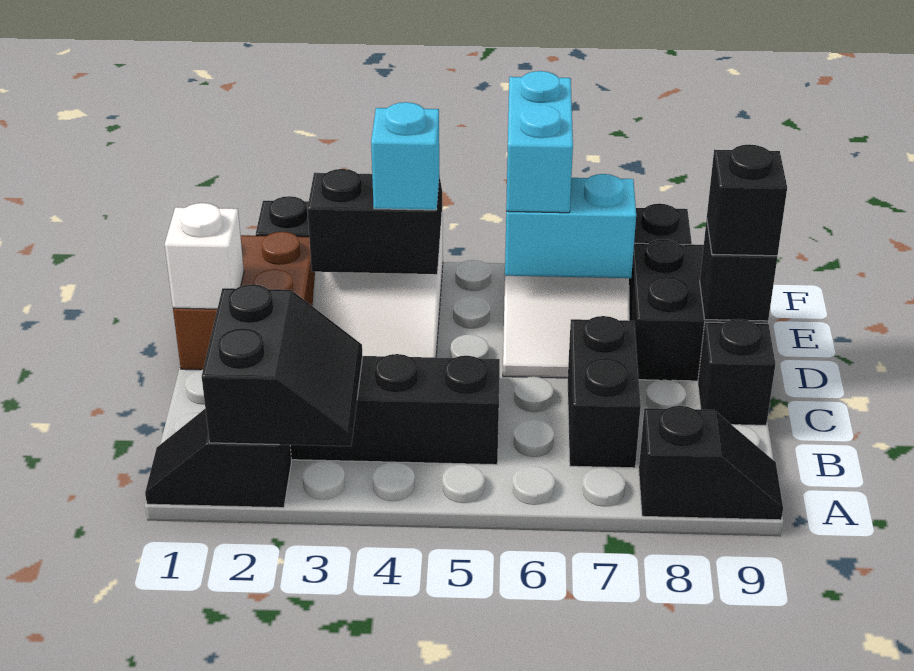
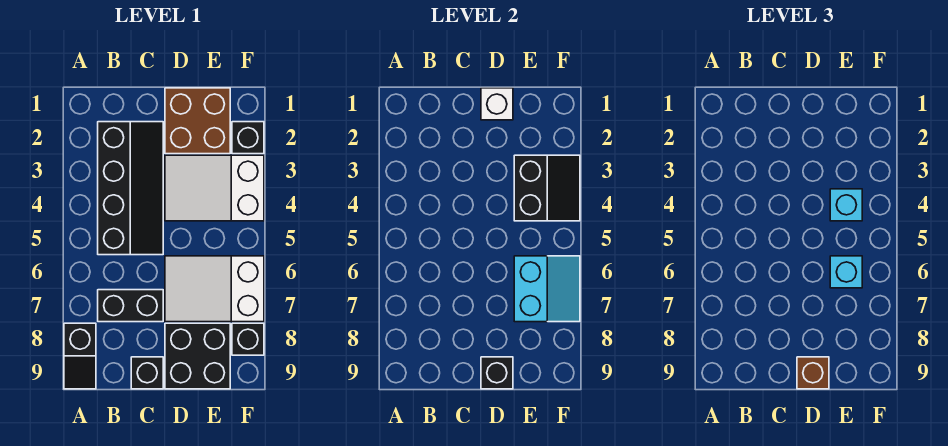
black slope A1:A2 level 1 top 2 -> none
black slope A2:B3 level 2 top 2 -> none
black brick D9 level 3 -> brown brick D9 level 3
cyan brick E6:F6 level 3 -> cyan brick E6 level 3

